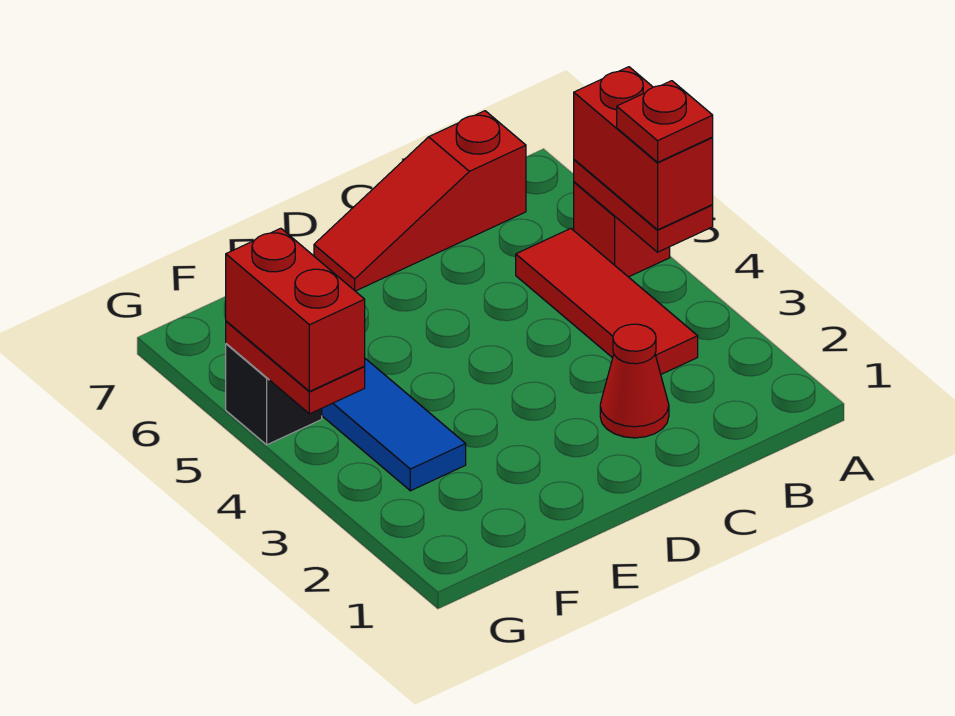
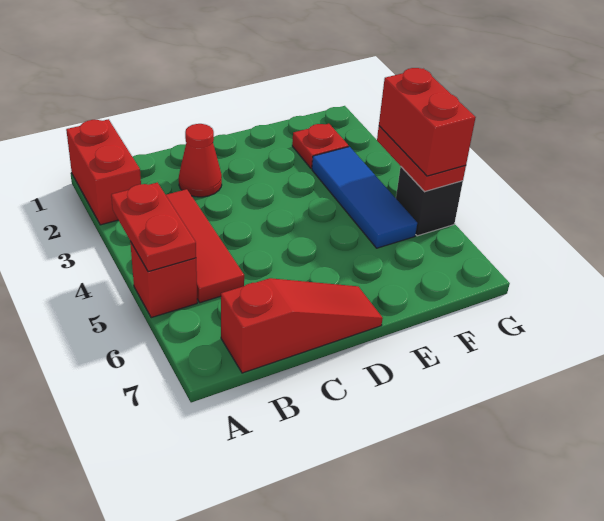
red brick A4:A5 level 3 -> red brick A1:A2 level 1
red plate A4 level 4 -> red plate F2 level 1

